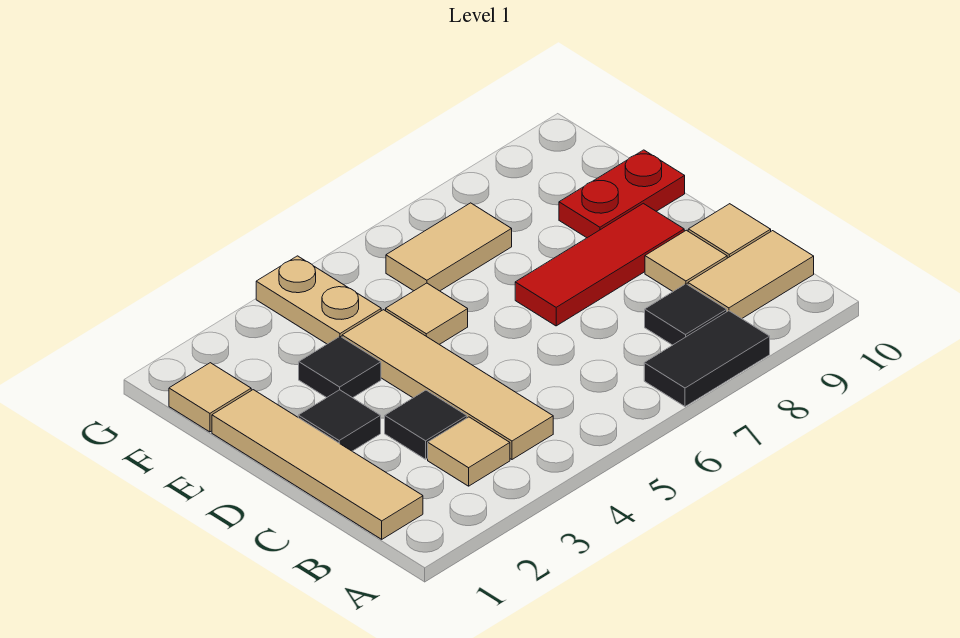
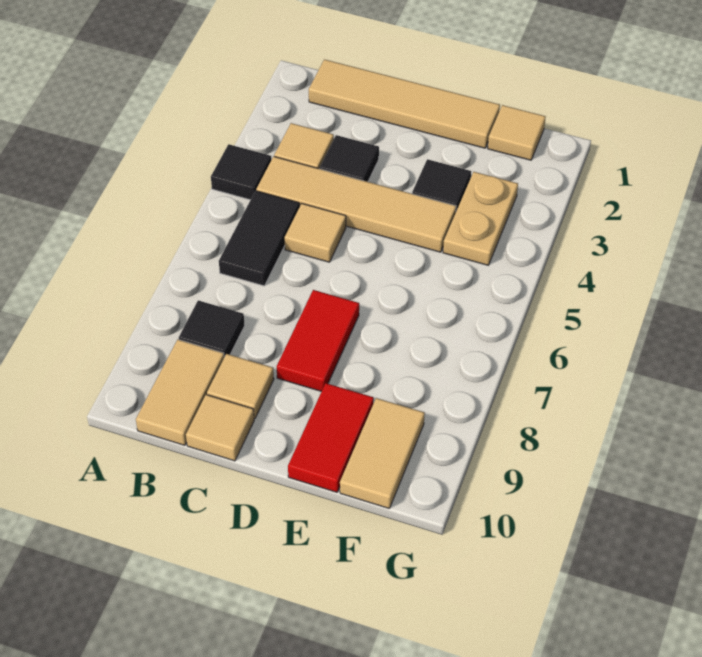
black tile A7:A8 level 1 -> black tile B5:B6 level 1
black tile D2 level 1 -> black tile A4 level 1
red tile D7:D9 level 1 -> red tile D7:D8 level 1
tan tile E5 level 1 -> tan tile C5 level 1
red plate E9:E10 level 1 -> red tile E9:E10 level 1
tan plate F4:G4 level 1 -> tan plate F3:F4 level 1
tan tile F6:F7 level 1 -> tan tile F9:F10 level 1

